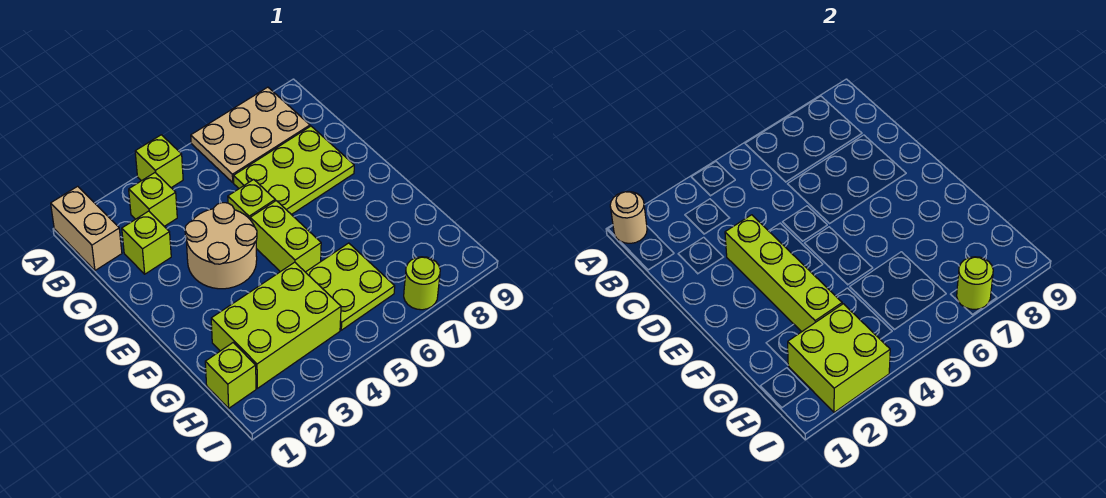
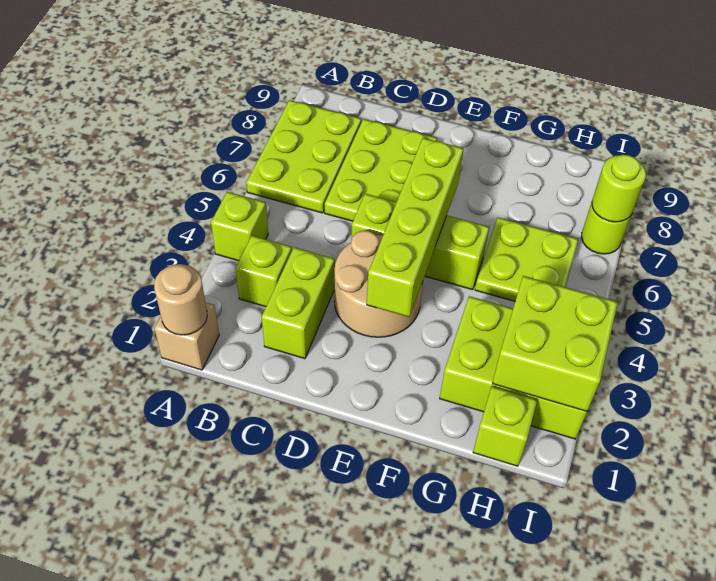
tan brick A1:B1 level 1 -> tan brick A1 level 1
tan plate A6:B8 level 1 -> lime plate A6:B8 level 1
lime brick C2 level 1 -> lime brick C2:C3 level 1
lime brick D3:G3 level 2 -> lime brick E3:E6 level 2
lime brick G2:H4 level 1 -> lime brick G2:I3 level 1

